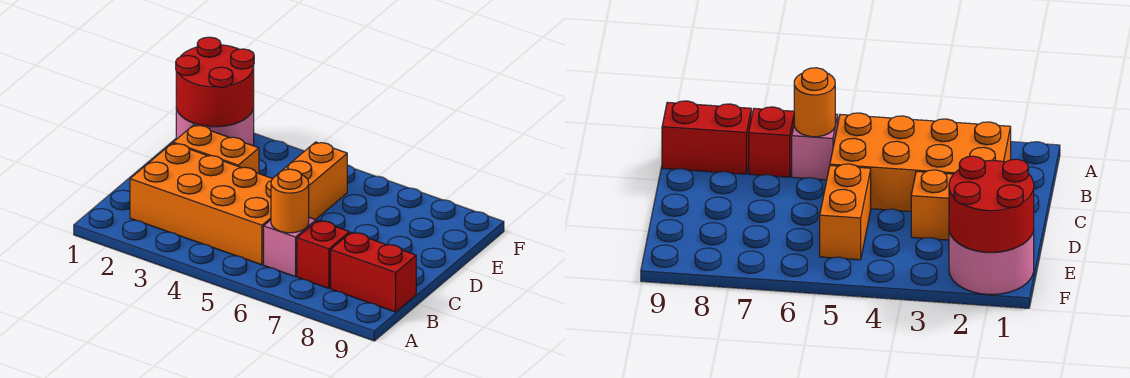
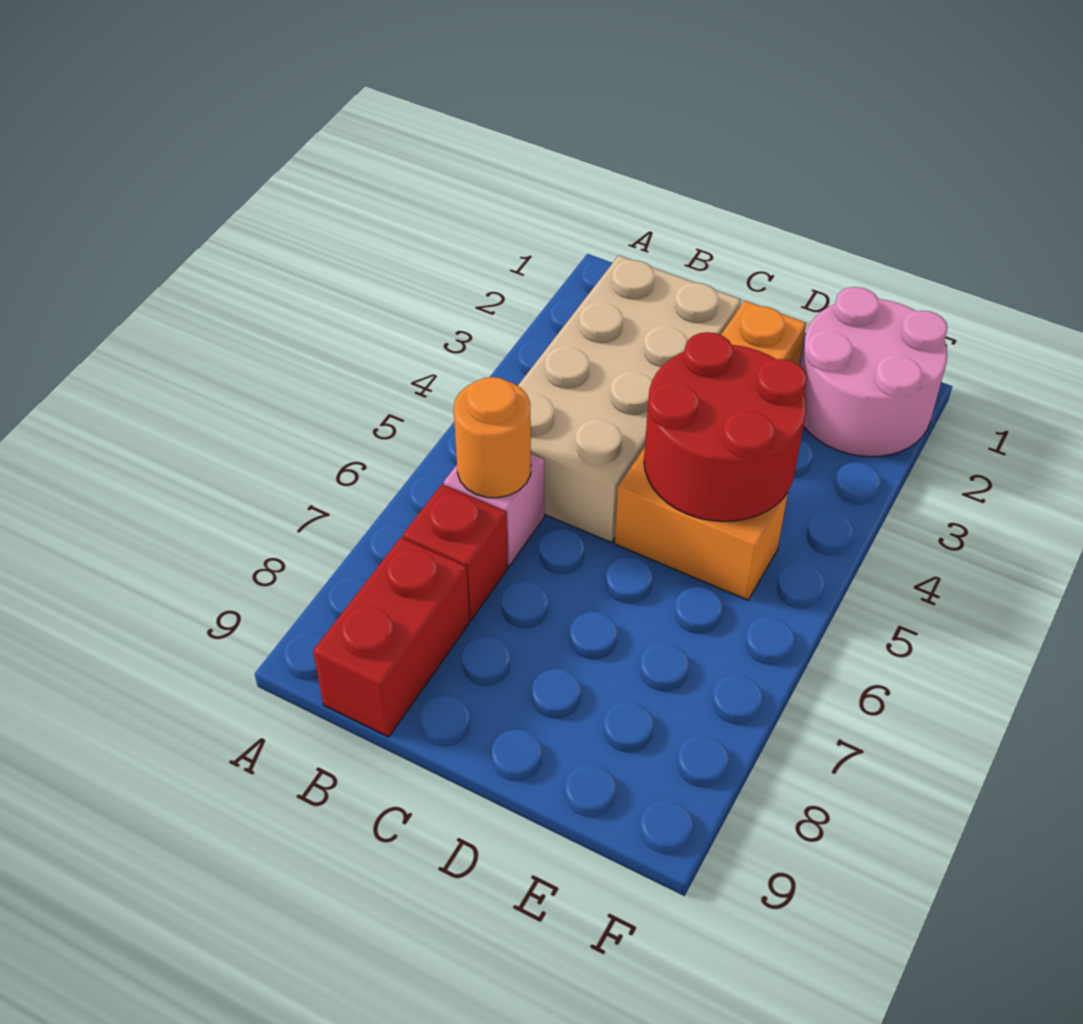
orange brick B2:C5 level 1 -> tan brick B2:C5 level 1
red round brick E1:F2 level 2 -> red round brick D4:E5 level 2

